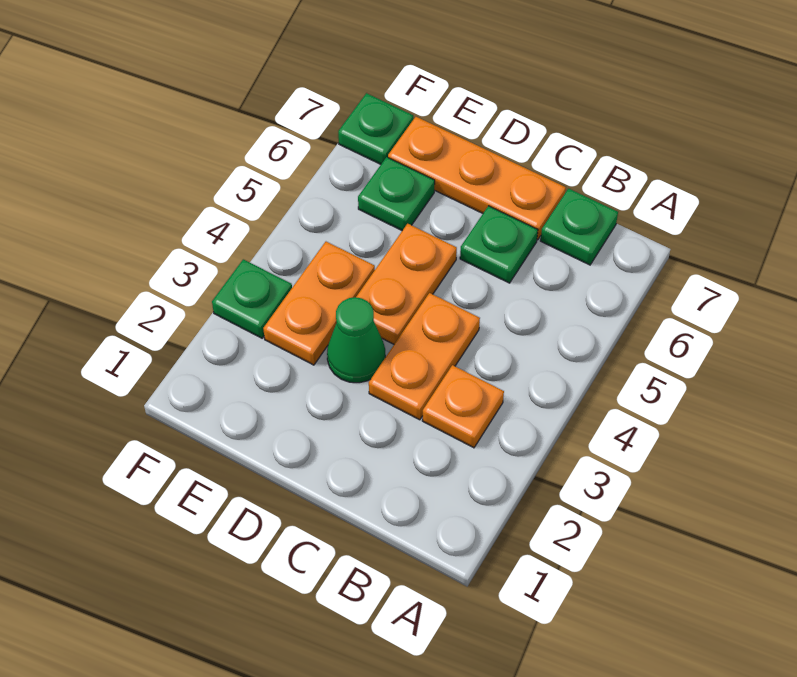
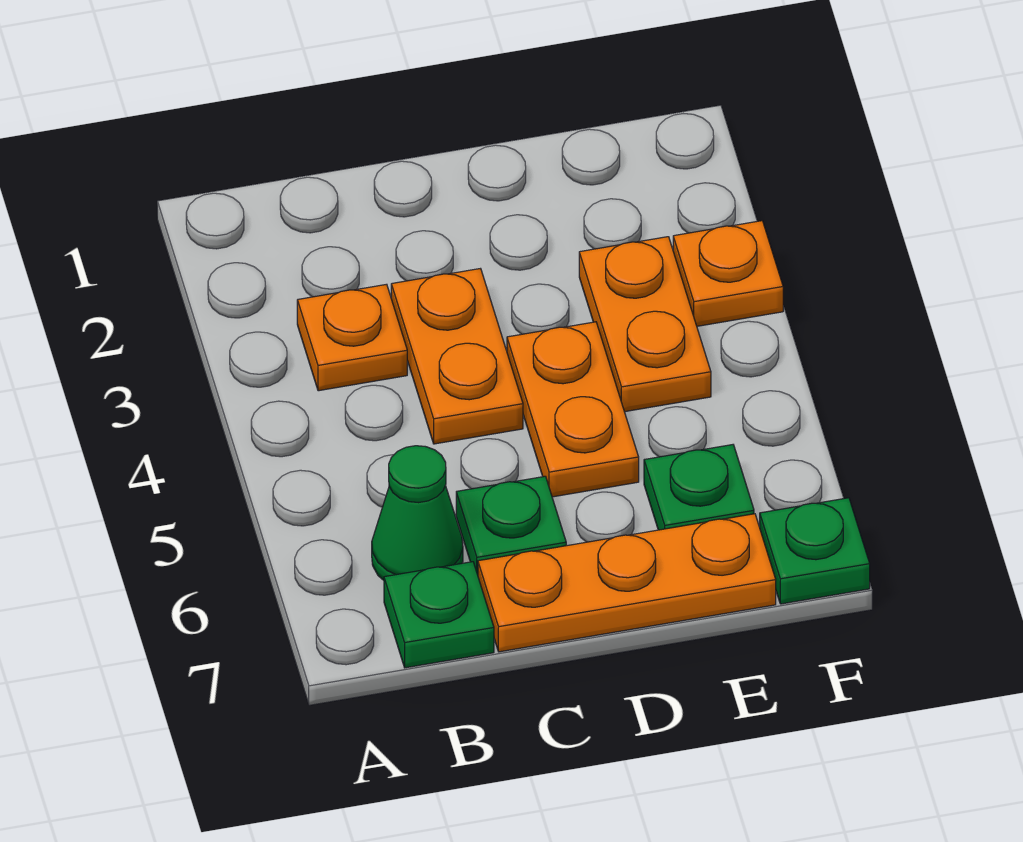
green cone D3 level 1 -> green cone B6 level 1
green plate F3 level 1 -> orange plate F3 level 1

